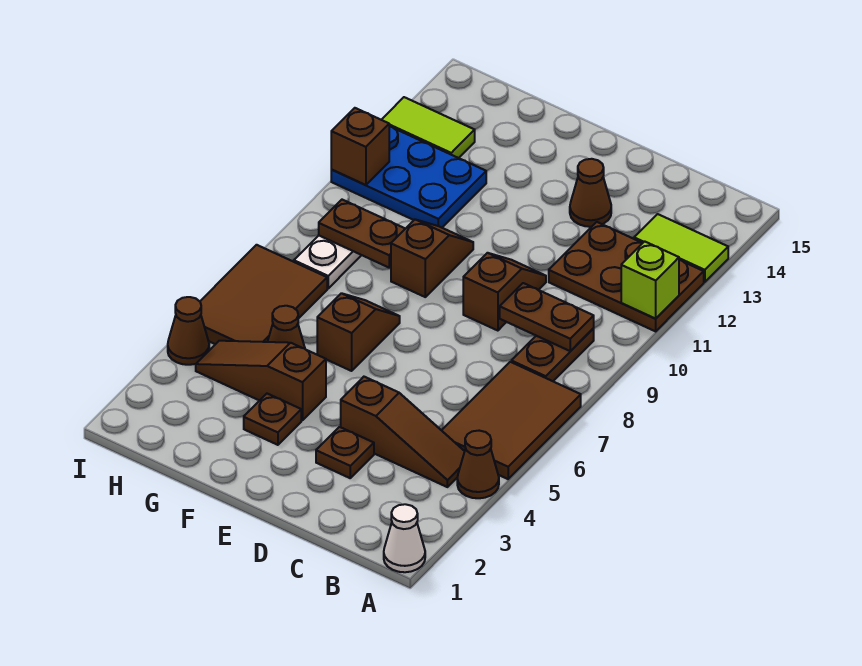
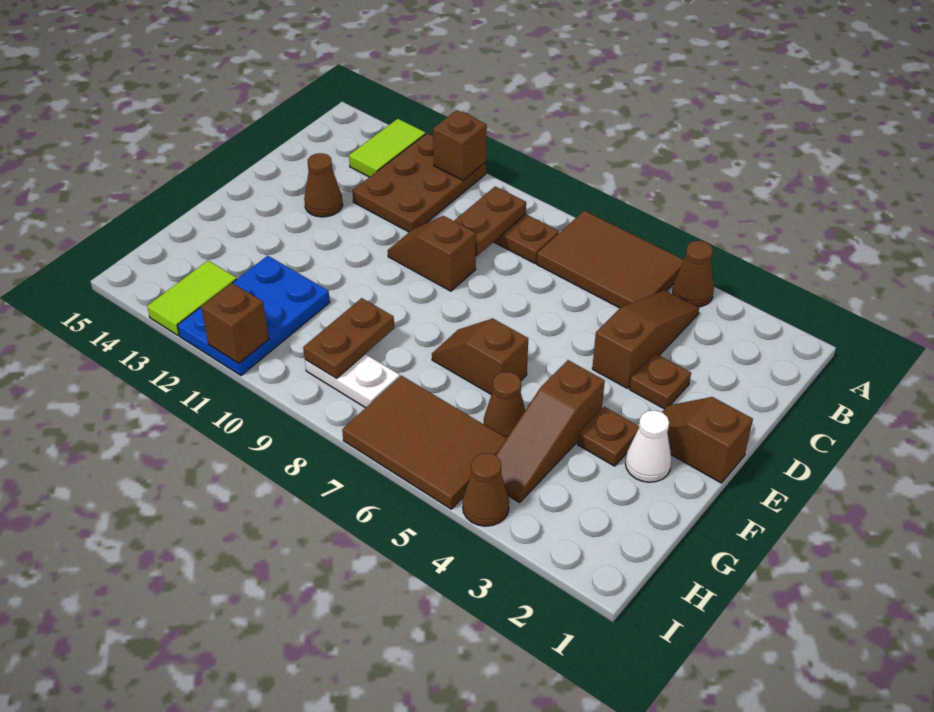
white cone A1 level 1 -> white cone F2 level 1
lime brick A11 level 2 -> brown brick A11 level 2
brown slope F9:F10 level 1 top 9 -> brown slope E1:E2 level 1 top 1

